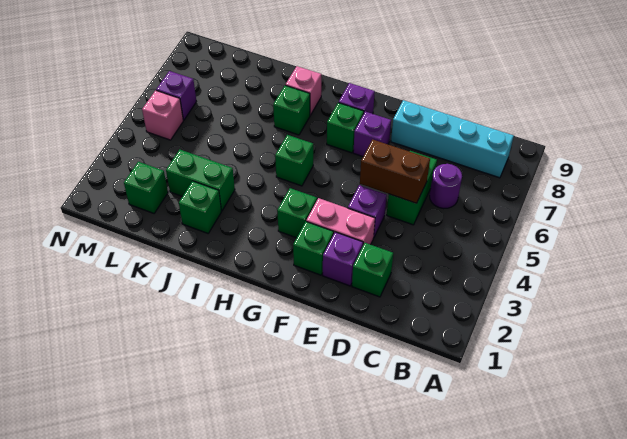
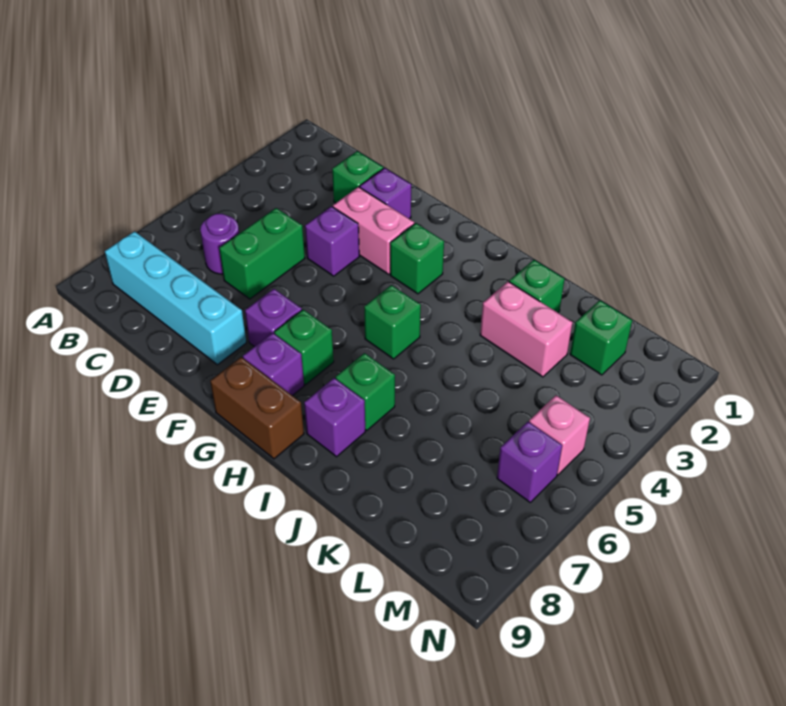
brown brick D5:E5 level 2 -> brown brick G9:H9 level 1
green brick F2 level 1 -> none
pink brick I8 level 1 -> purple brick I8 level 1
green brick J3:K3 level 1 -> pink brick J3:K3 level 1

